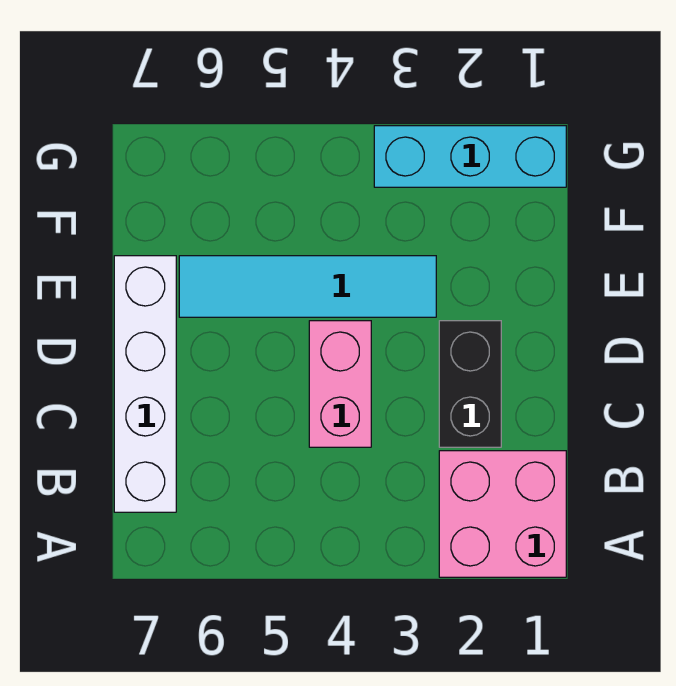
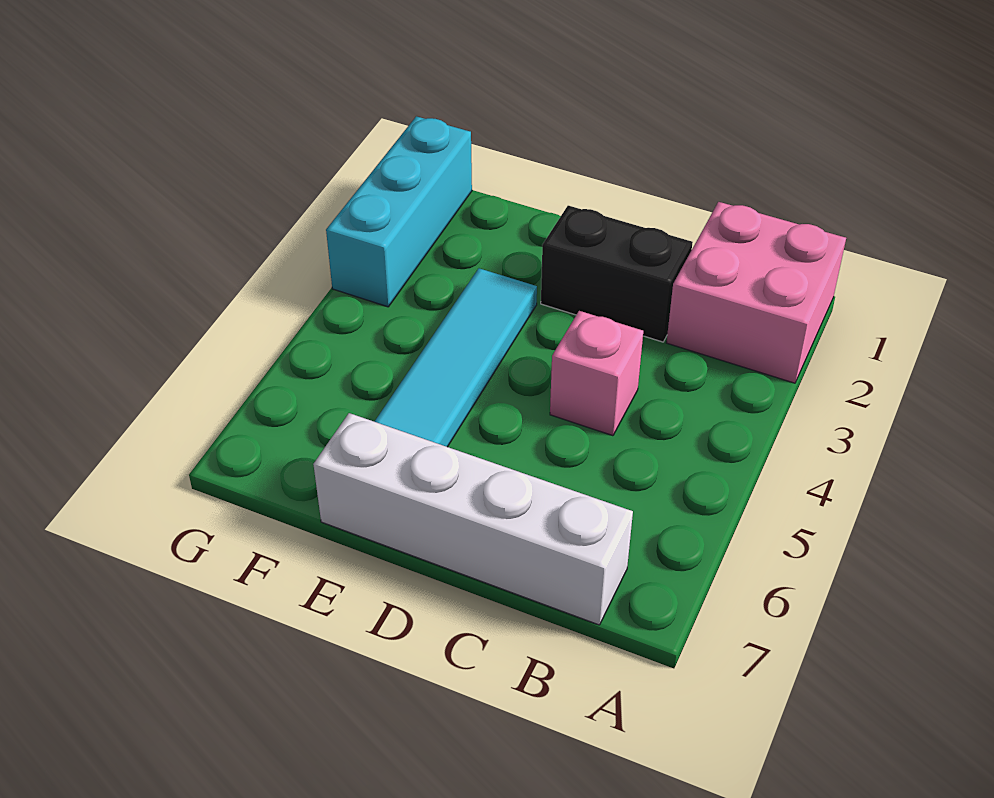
pink brick C4:D4 level 1 -> pink brick C4 level 1

